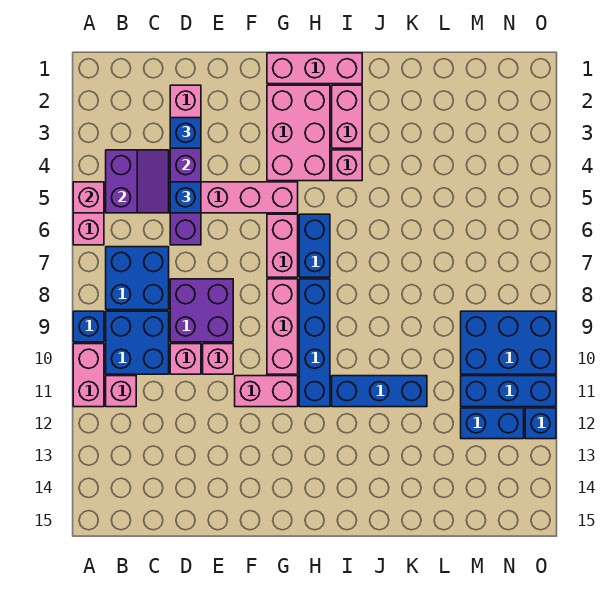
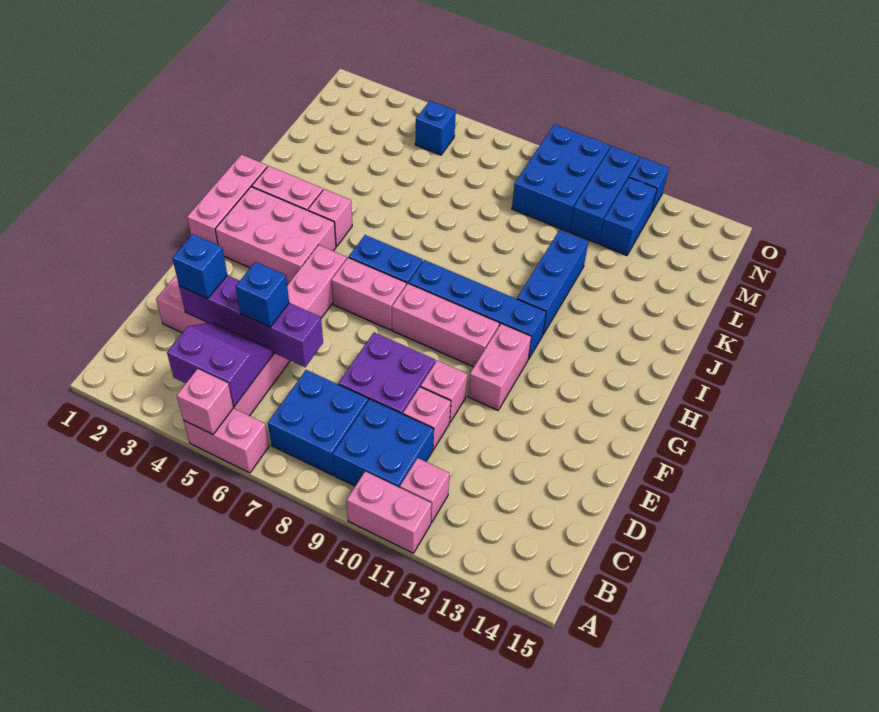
blue brick A9 level 1 -> blue brick N5 level 1

